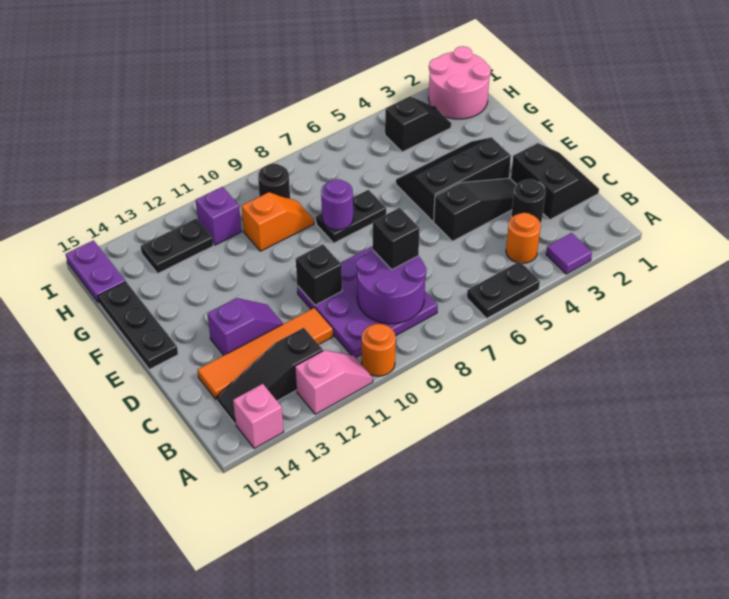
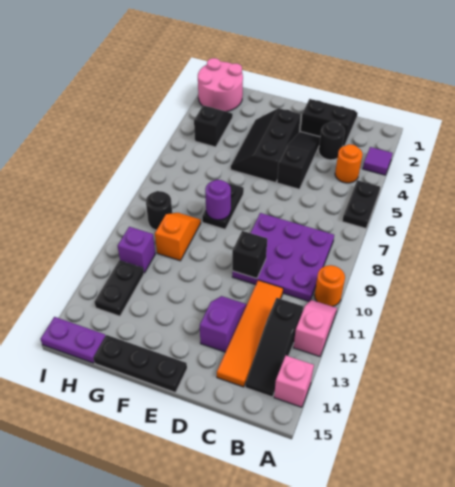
purple round brick B8:C9 level 2 -> none
black brick C8 level 3 -> none

